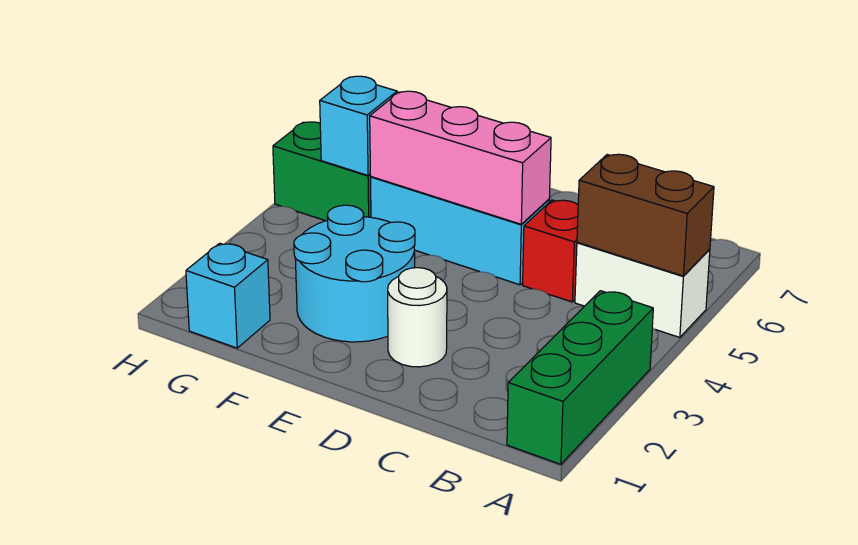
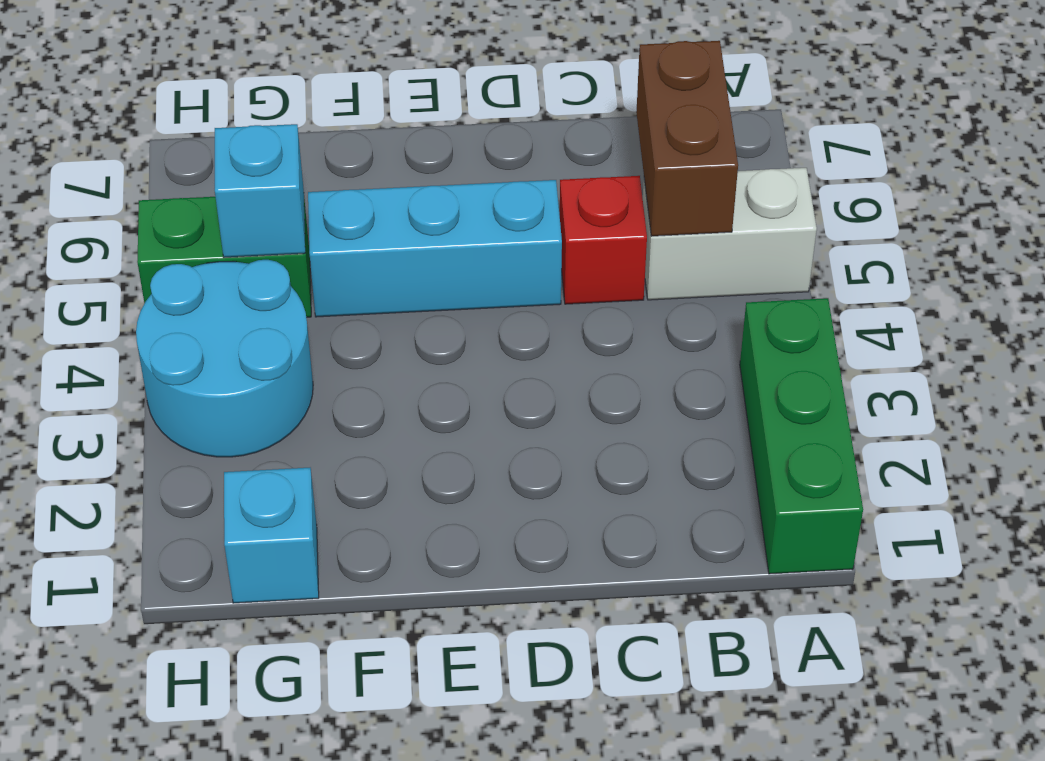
brown brick A5:B5 level 2 -> brown brick B5:B6 level 2
white round brick D2 level 1 -> none
pink brick D5:F5 level 2 -> none
cyan round brick E2:F3 level 1 -> cyan round brick G3:H4 level 1

